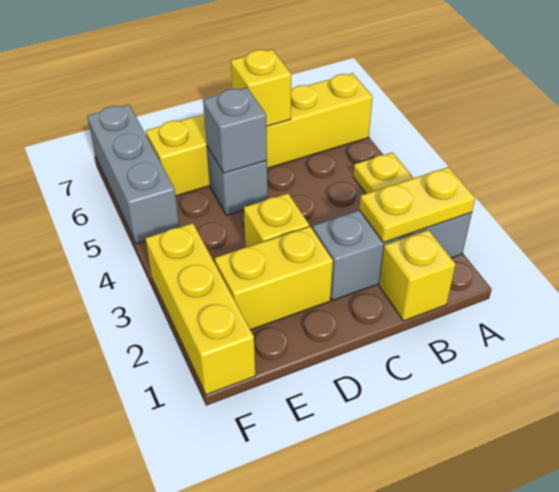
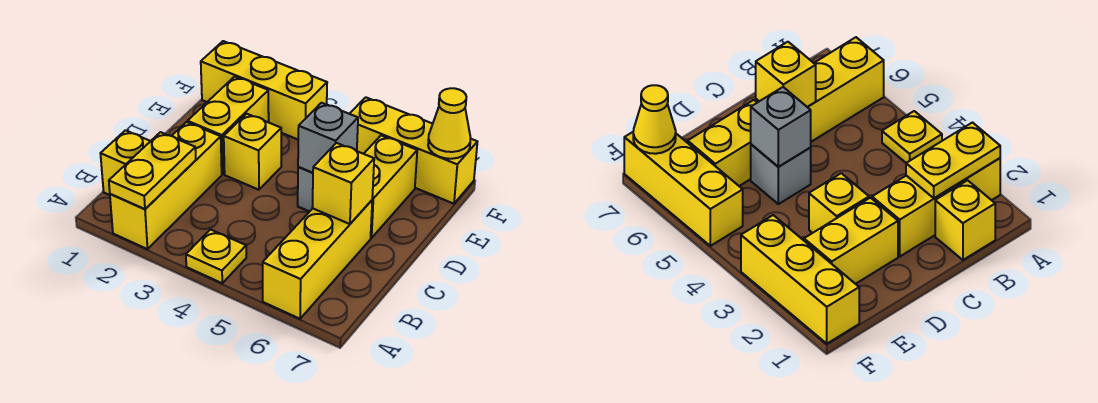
grey brick A2:C2 level 1 -> yellow brick A2:C2 level 1
grey brick F5:F7 level 1 -> yellow brick F5:F7 level 1
none -> yellow cone F7 level 2

